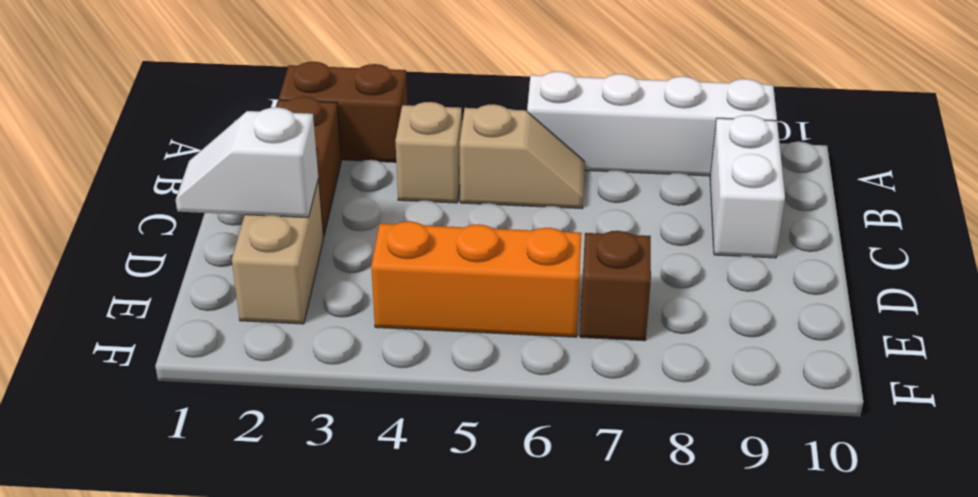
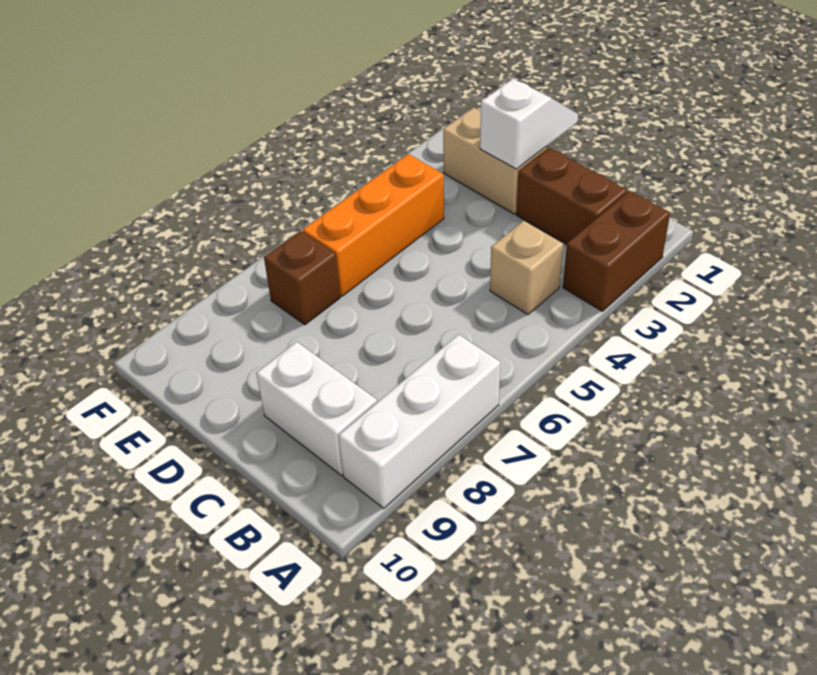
white brick A6:A9 level 1 -> white brick A7:A9 level 1
tan slope B5:B6 level 1 top 5 -> none

